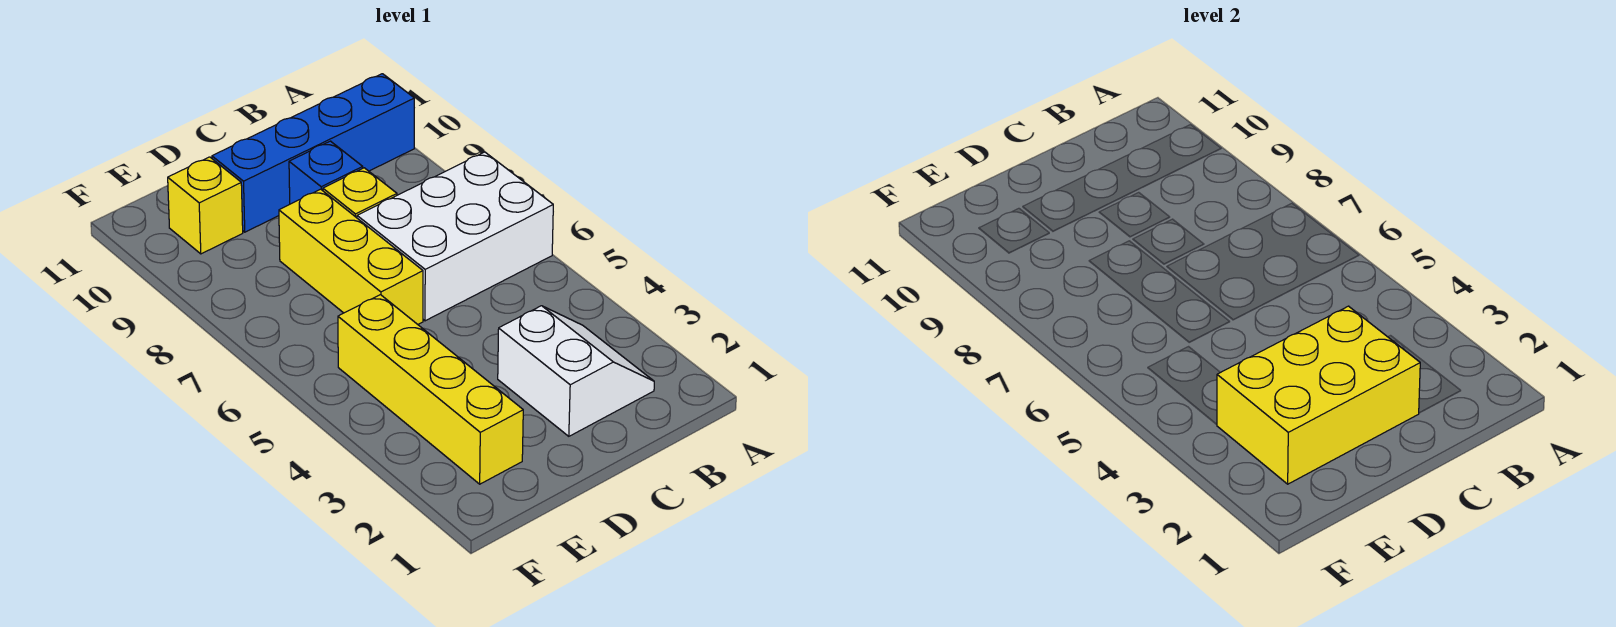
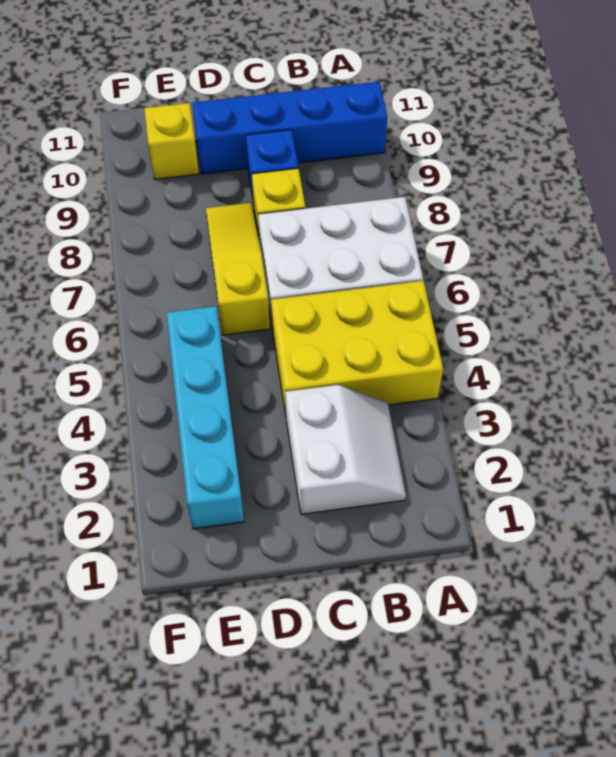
yellow brick C2:E3 level 2 -> yellow brick A4:C5 level 1
yellow brick D6:D8 level 1 -> yellow slope D6:D8 level 1 top 6
yellow brick E2:E5 level 1 -> cyan brick E2:E5 level 1

